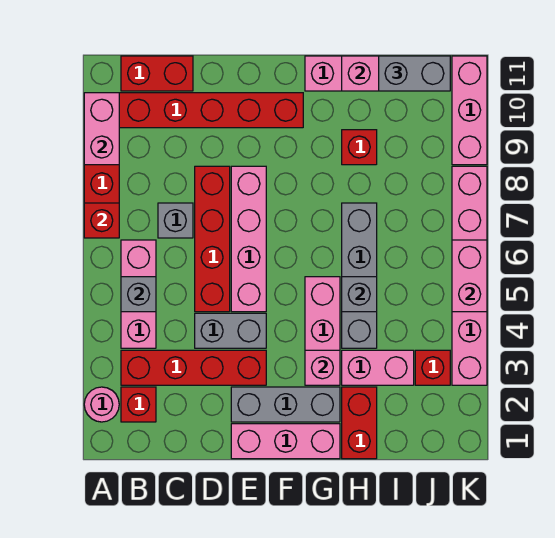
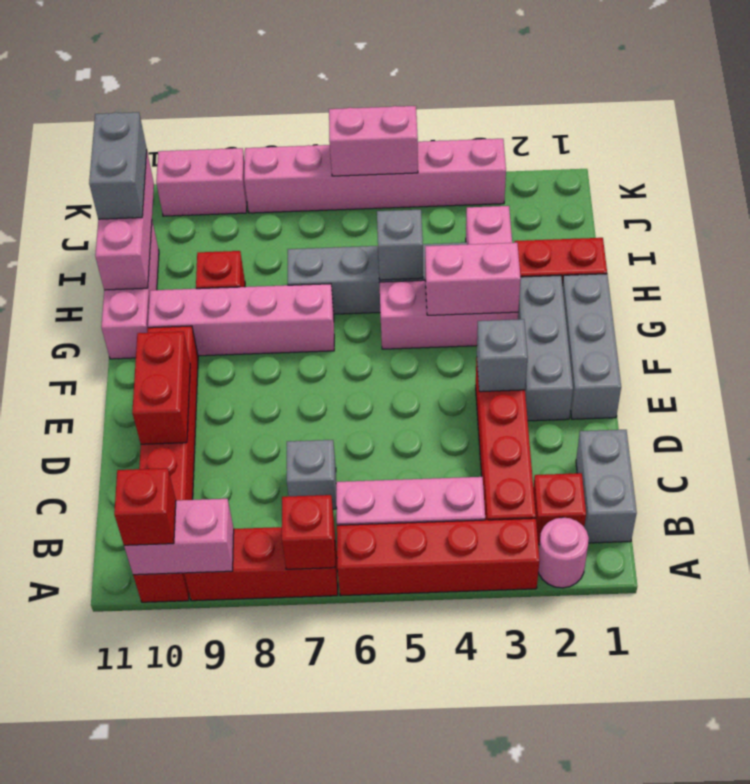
grey brick B5 level 2 -> grey brick E3 level 2
red brick B11:C11 level 1 -> red brick D10:E10 level 2
grey brick D4:E4 level 1 -> grey brick B1:C1 level 1
red brick D5:D8 level 1 -> red brick A3:A6 level 1
pink brick E1:G1 level 1 -> grey brick E1:G1 level 1
pink brick E5:E8 level 1 -> pink brick G7:G10 level 1
pink brick G3 level 2 -> pink brick G3:G4 level 2
red brick J3 level 1 -> red brick A10 level 3
pink brick K9:K11 level 1 -> pink brick K9:K10 level 1

